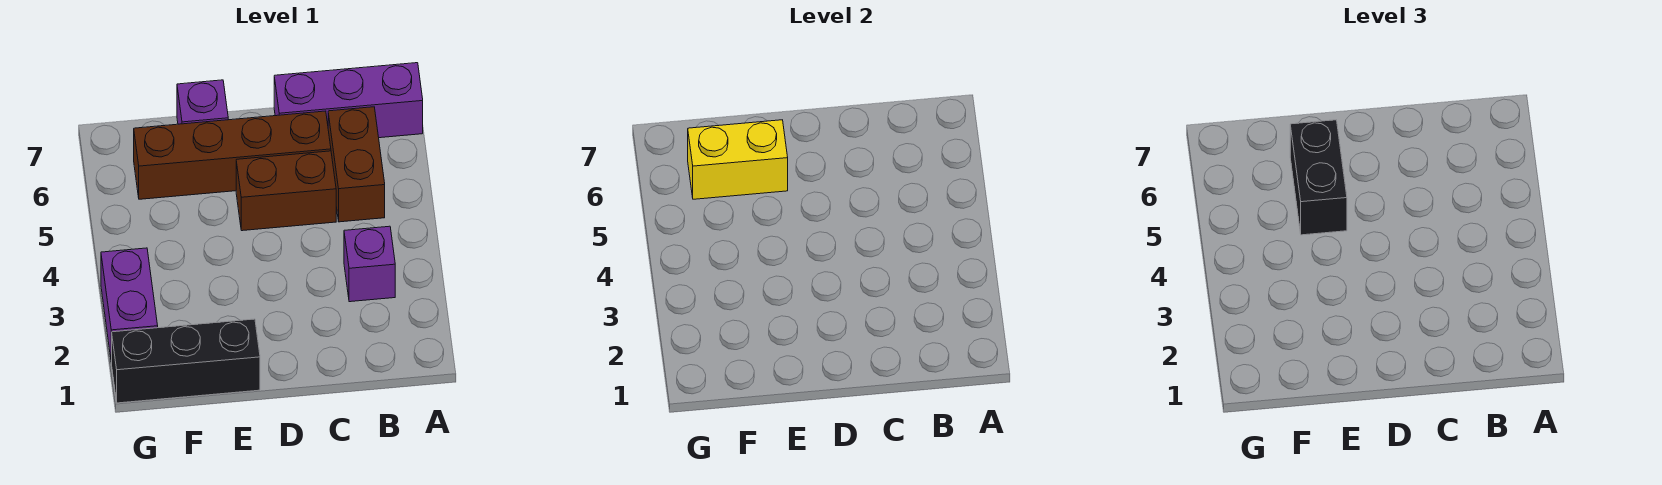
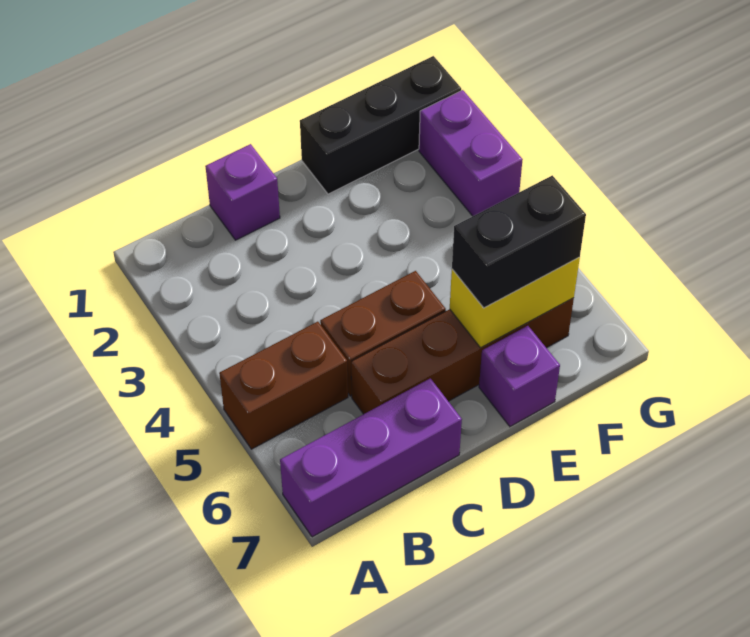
purple brick B3 level 1 -> purple brick C1 level 1
brown brick B5:B6 level 1 -> brown brick A5:B5 level 1
black brick E5:E6 level 3 -> black brick E6:F6 level 3

